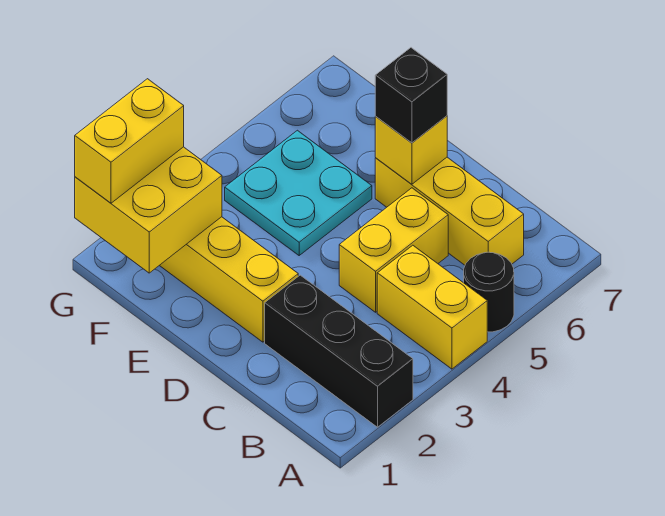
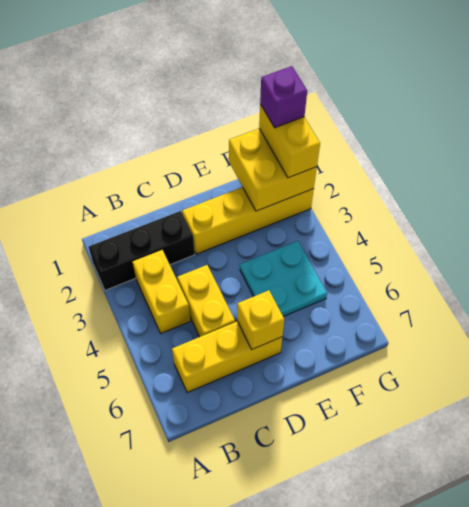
yellow brick A4:B4 level 1 -> yellow brick B3:B4 level 1
black round brick A5 level 1 -> none
black brick D6 level 3 -> none
none -> purple brick G1 level 4

